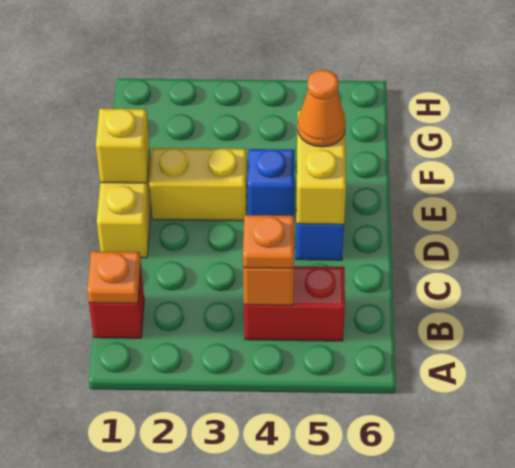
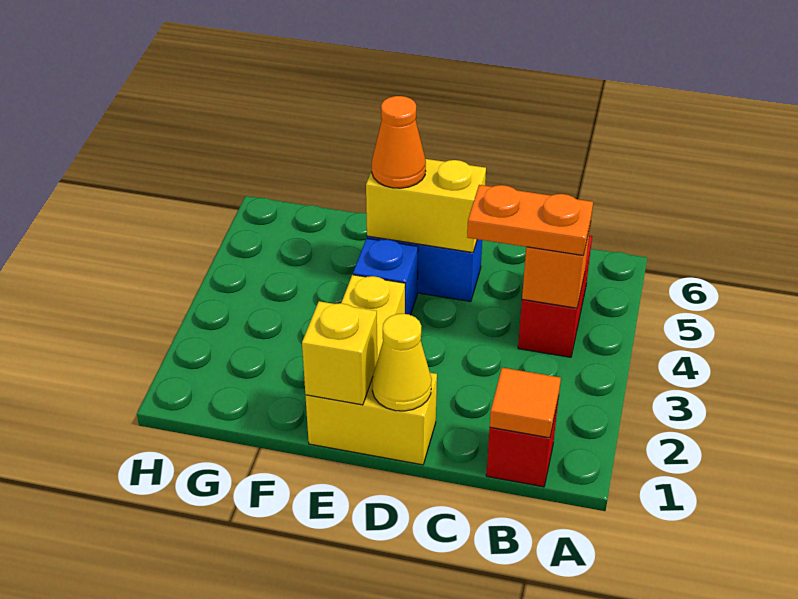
orange plate B1 level 2 -> orange tile B1 level 2
orange plate B4 level 3 -> orange plate B4:C4 level 3
none -> yellow cone D1 level 2

